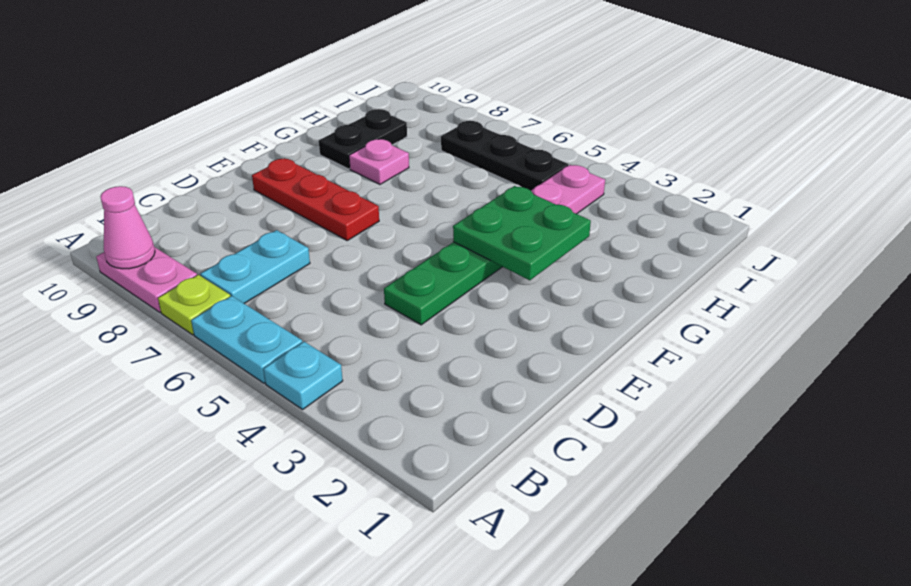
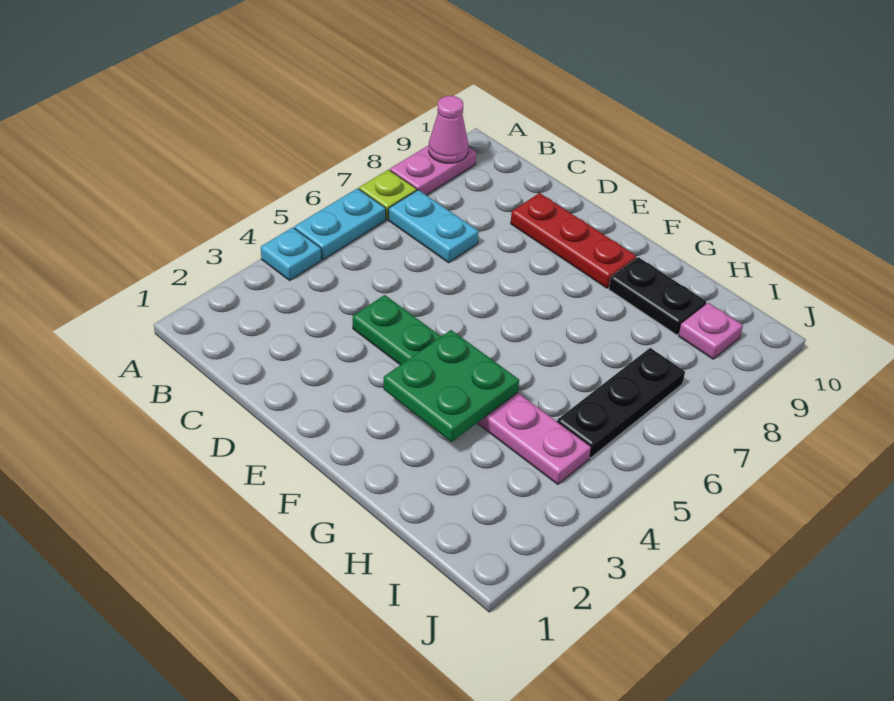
red plate E7:E9 level 1 -> red plate D9:F9 level 1
pink plate G8 level 1 -> pink plate I9 level 1

